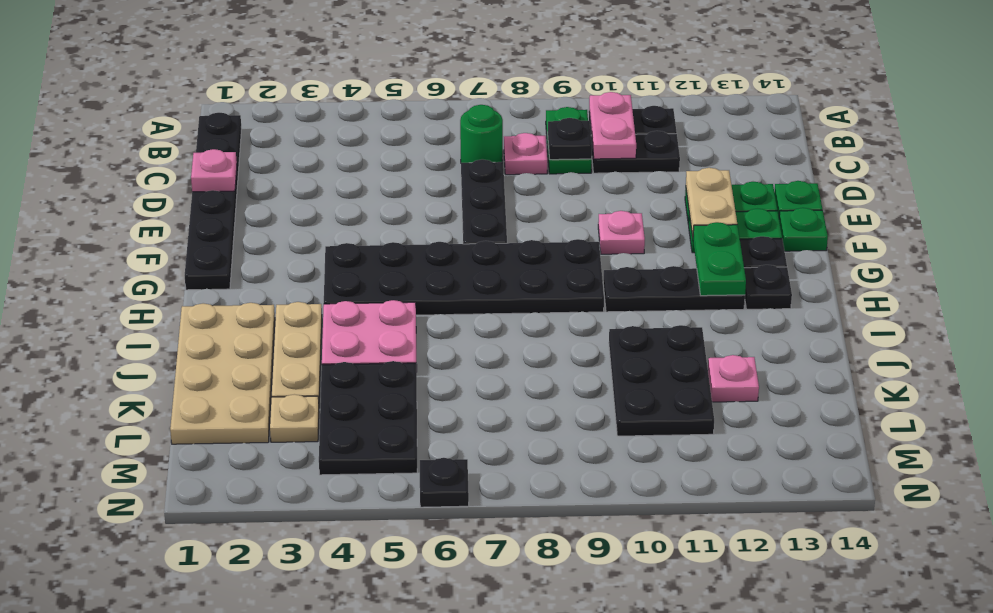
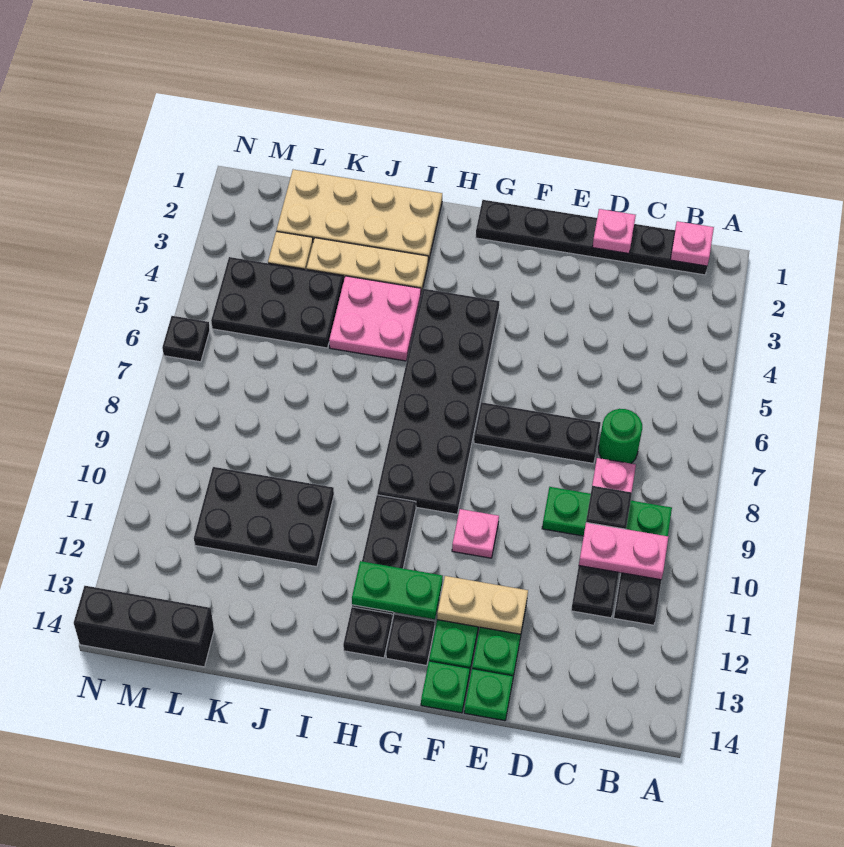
green plate B9:C9 level 1 -> green plate B9:D9 level 1
pink plate K12 level 1 -> pink plate B1 level 2
none -> black brick L14:N14 level 1

